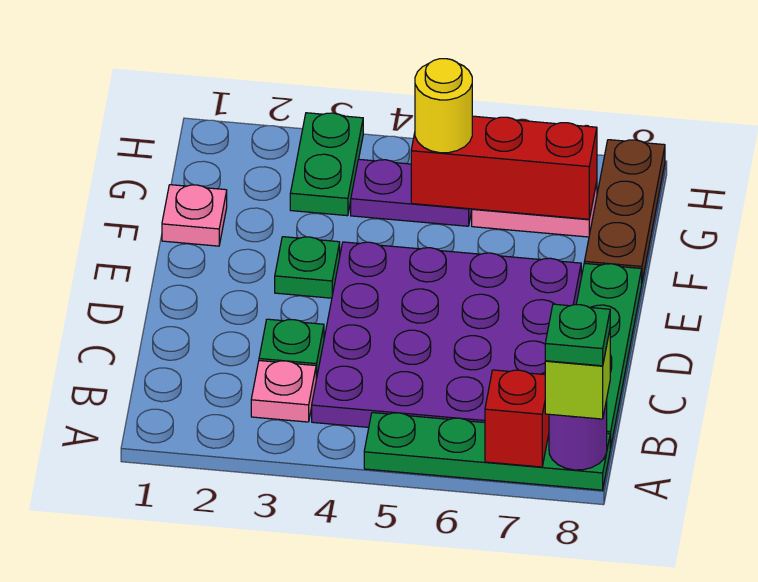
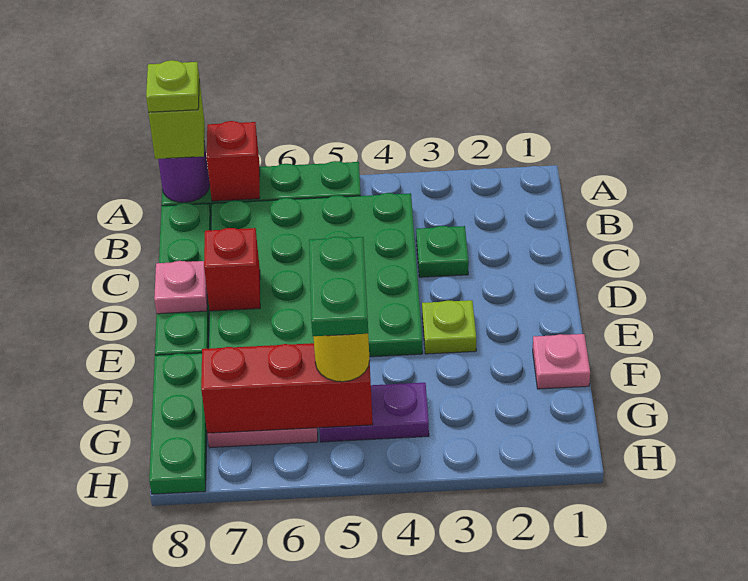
green plate A8 level 4 -> lime plate A8 level 4
pink plate B3 level 1 -> pink plate D8 level 2
purple plate B4:E7 level 1 -> green plate B4:E7 level 1
none -> red brick D7 level 2
green plate E3 level 1 -> lime plate E3 level 1
brown plate F8:H8 level 1 -> green plate F8:H8 level 1
green plate G3:H3 level 1 -> green plate F5:G5 level 4

